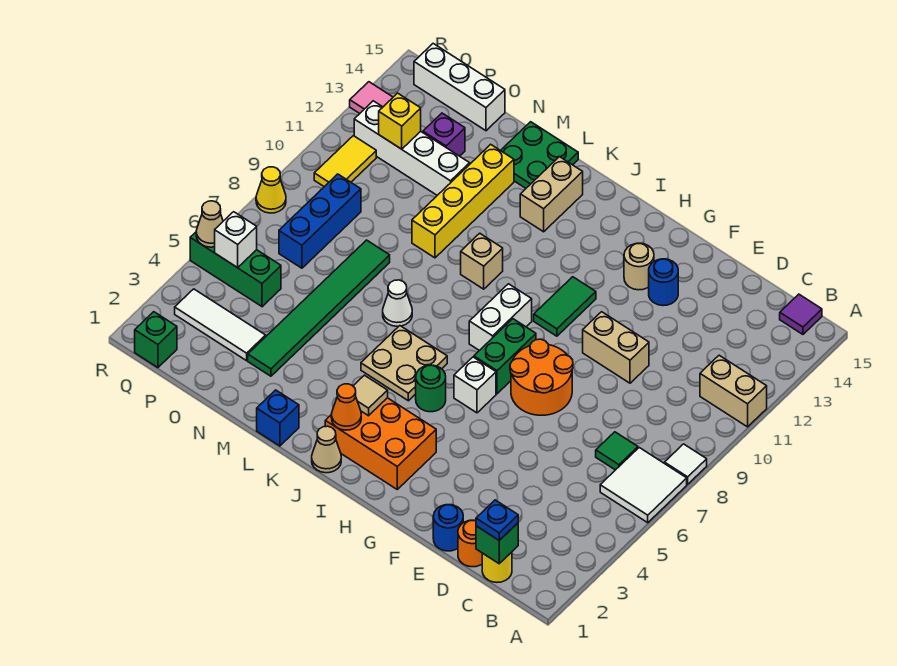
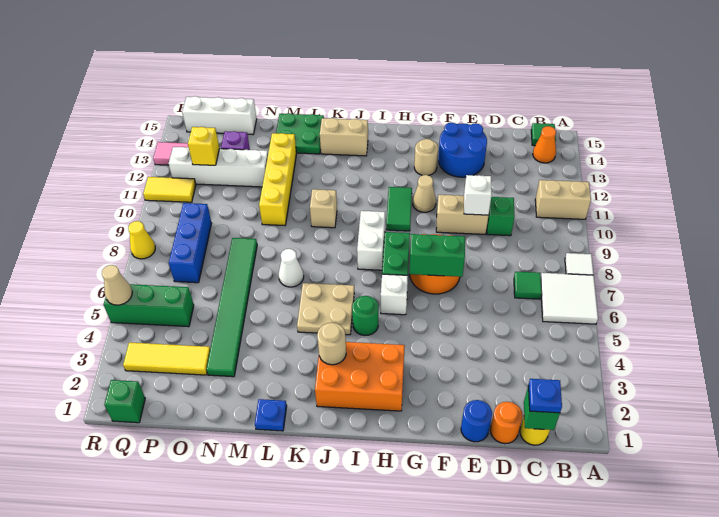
purple tile B15 level 1 -> green tile B15 level 1
none -> green brick D10 level 1
none -> green brick F7:G7 level 2
blue round brick F13 level 1 -> blue round brick E13:F14 level 1
tan cone J1 level 1 -> tan cone G11 level 1
orange cone J2 level 2 -> orange cone B14 level 1
tan tile J3 level 2 -> tan round brick J3 level 2
tan brick K13:K14 level 1 -> tan brick J14:K14 level 1
blue brick L1 level 1 -> blue plate L1 level 1
white tile O3:Q3 level 1 -> yellow tile O3:Q3 level 1
white brick Q5 level 2 -> white brick E10 level 2
yellow tile Q10:Q11 level 1 -> yellow tile Q11:R11 level 1

